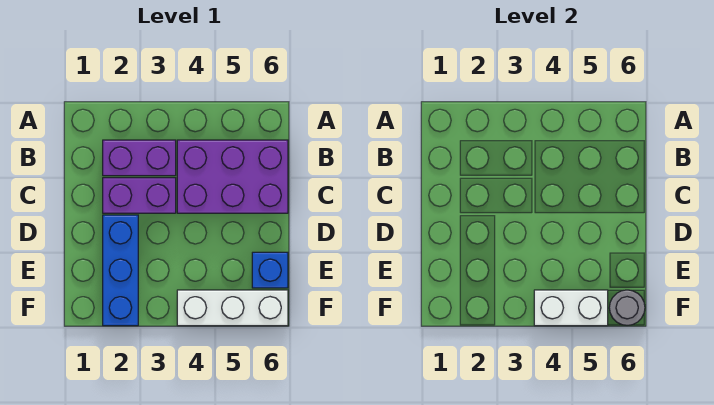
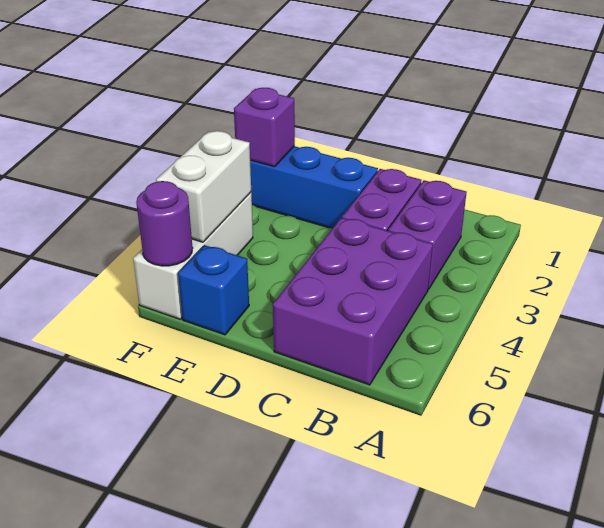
none -> purple brick F2 level 2
grey round brick F6 level 2 -> purple round brick F6 level 2

